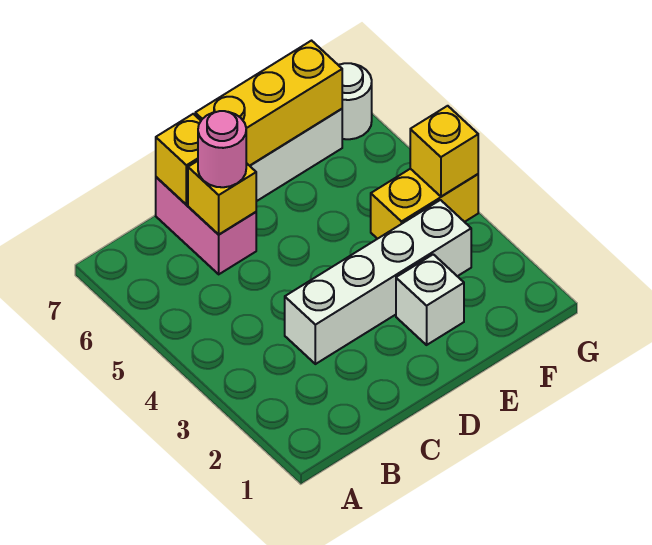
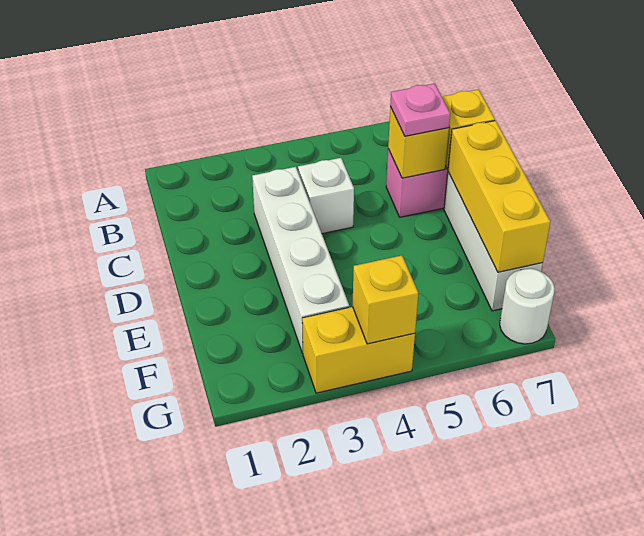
pink round brick C6 level 3 -> pink plate C6 level 3
white brick E2 level 1 -> white brick C4 level 1
yellow brick F4:G4 level 1 -> yellow brick G3:G4 level 1

